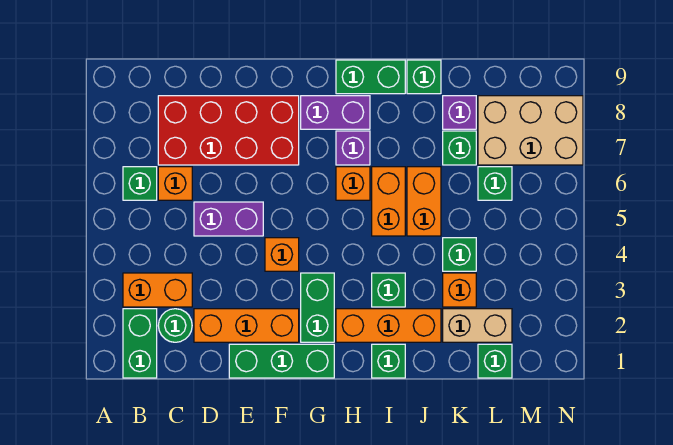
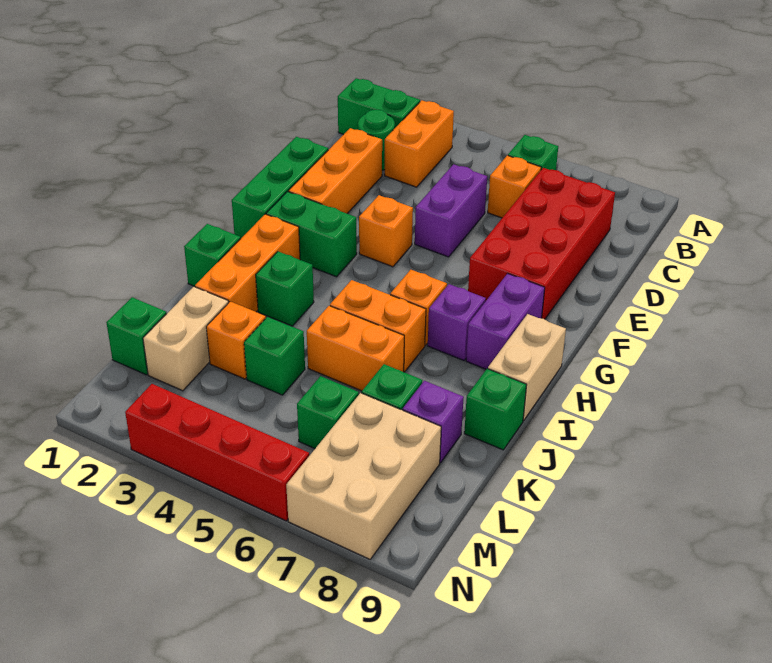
green brick H9:I9 level 1 -> tan brick H9:I9 level 1
none -> red brick N3:N6 level 1

